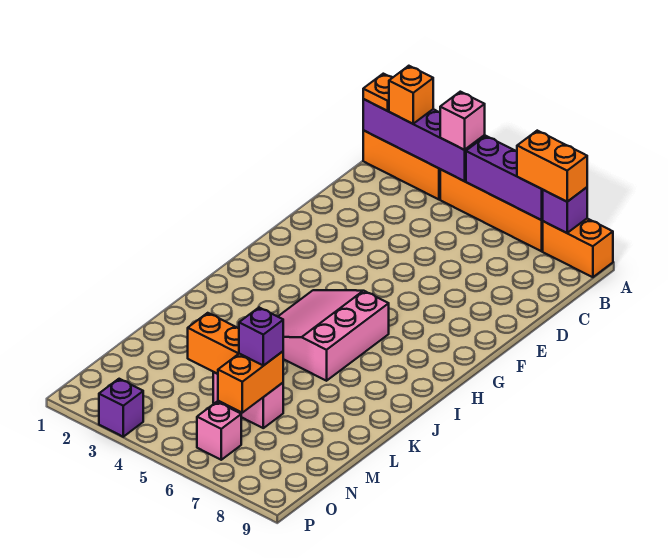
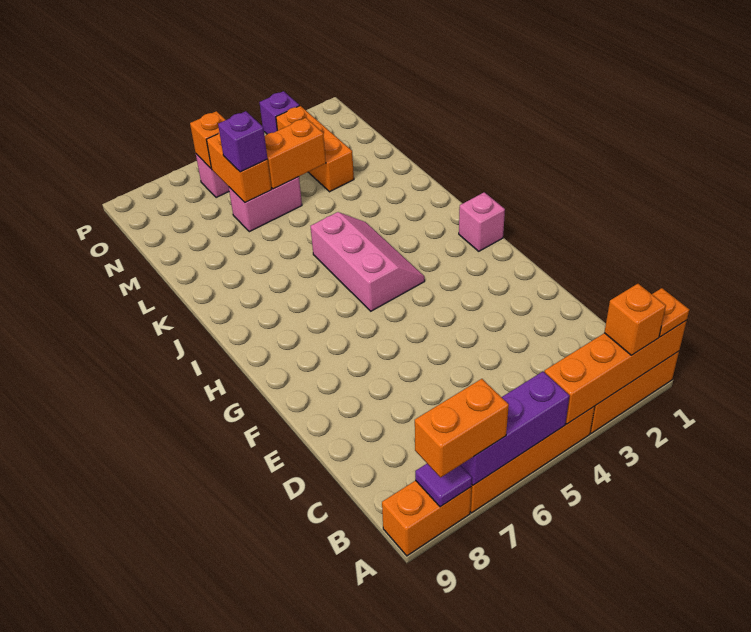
purple brick A1:A4 level 2 -> orange brick A1:A4 level 2
pink brick A4 level 3 -> pink brick H1 level 1
purple brick A8 level 2 -> purple tile A8 level 2
pink slope H4:J6 level 1 top 6 -> pink slope H4:J5 level 1 top 5
none -> orange brick M3:O3 level 1
none -> orange brick O6 level 2

